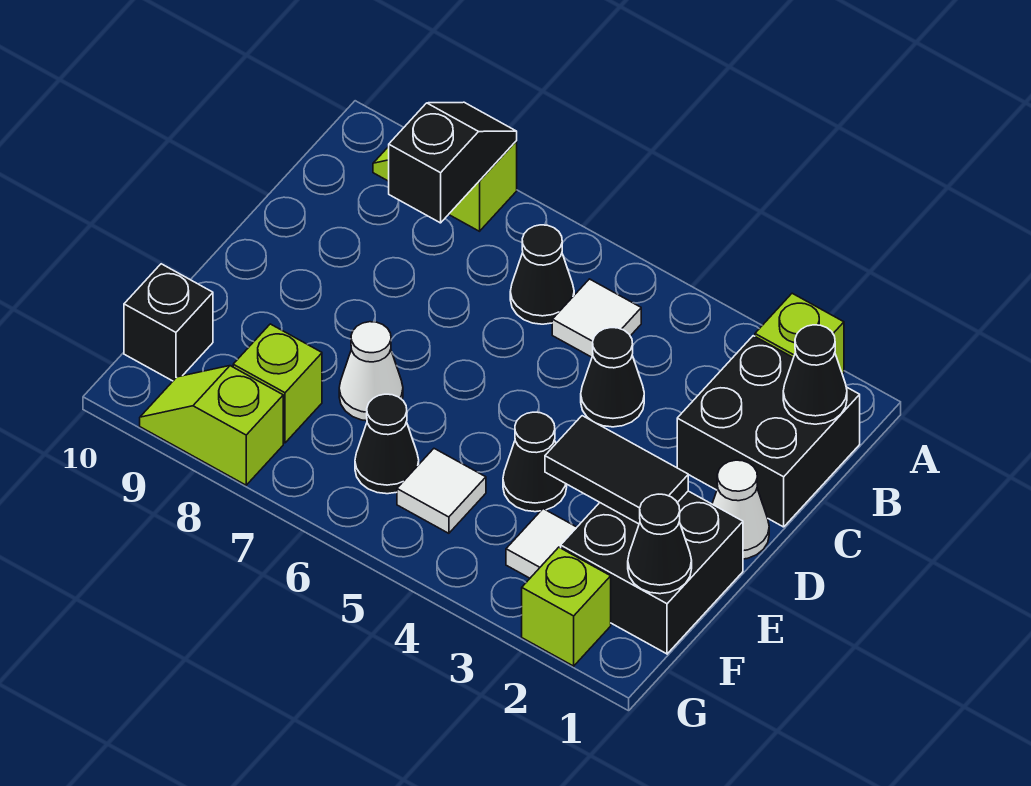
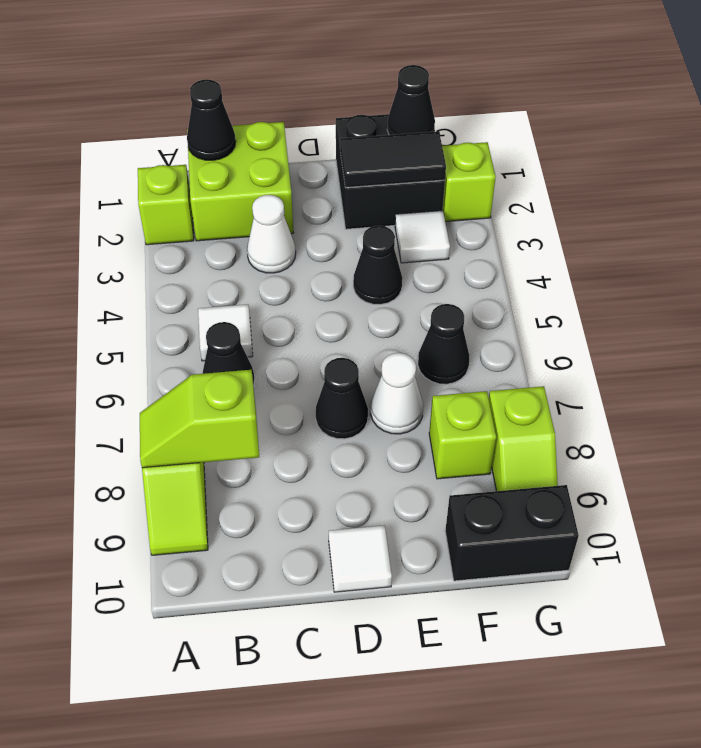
black slope A8:B8 level 2 top B -> lime slope A8:B8 level 2 top B
black brick B1:C2 level 1 -> lime brick B1:C2 level 1
black cone C4 level 1 -> black cone D7 level 1
white cone D1 level 1 -> white cone C3 level 1
black tile E2:E3 level 2 -> black tile E2:F2 level 2
white tile F5 level 1 -> white tile D10 level 1
black brick F10 level 1 -> black brick F10:G10 level 1

